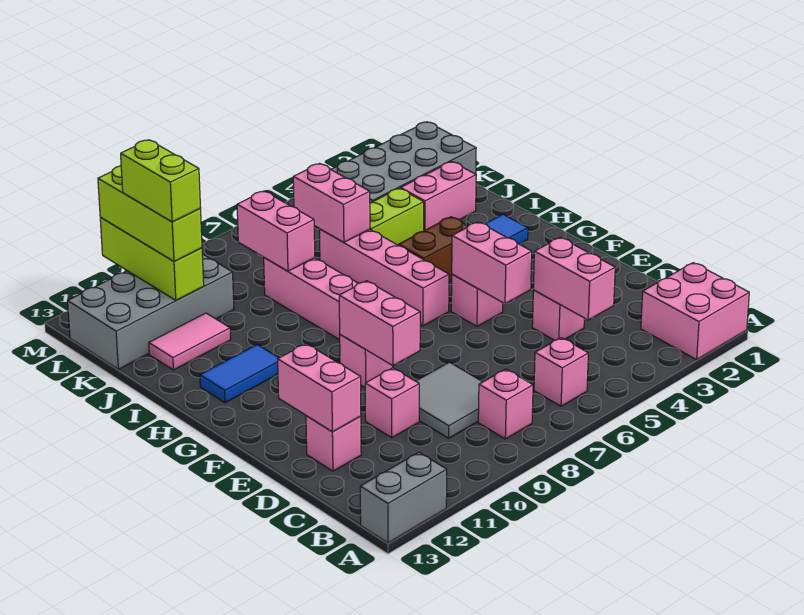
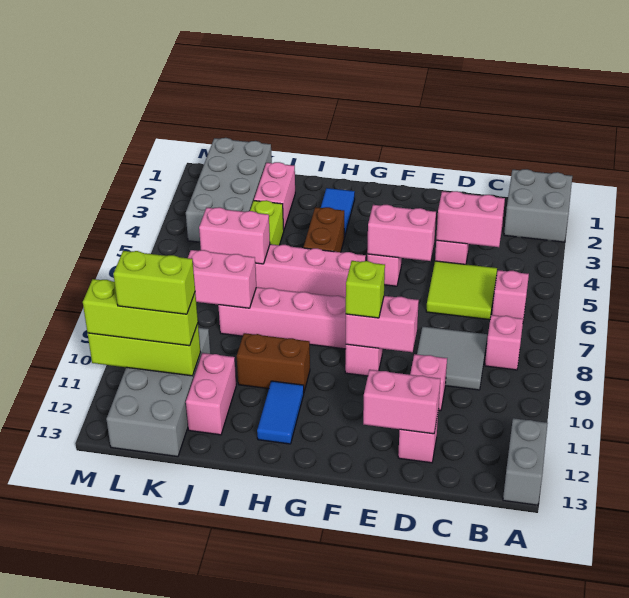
pink brick A1:B2 level 1 -> grey brick A1:B2 level 1
none -> lime tile C5:D6 level 1
none -> lime brick F9 level 3
none -> brown brick H10:I10 level 1
pink tile J11:J12 level 1 -> pink brick J11:J12 level 1

